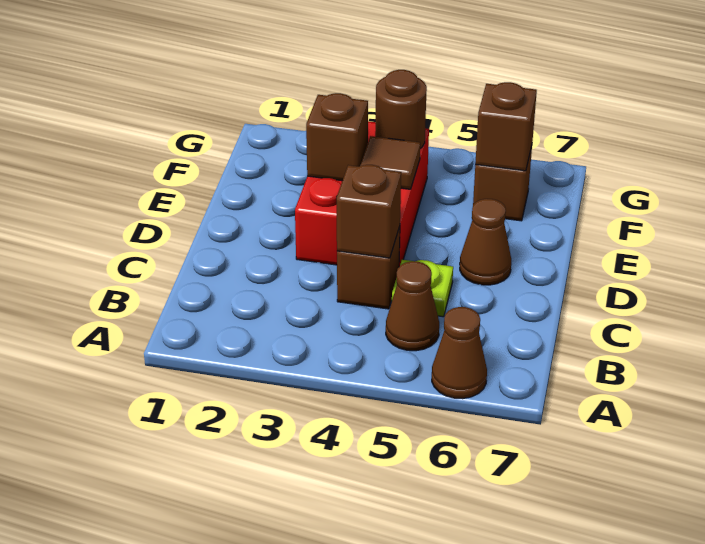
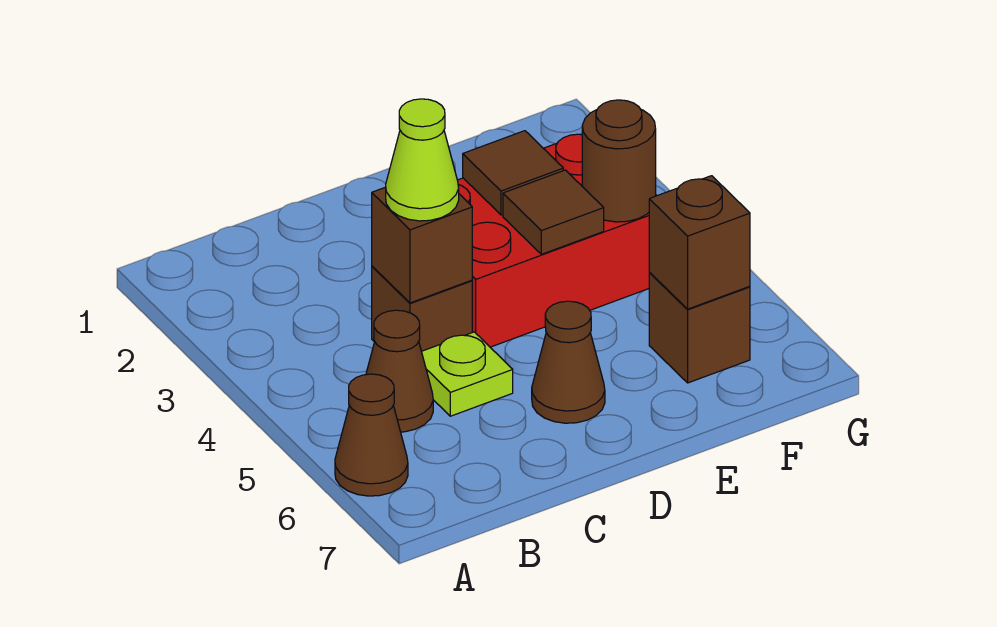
none -> lime cone C4 level 3
brown brick E3 level 2 -> brown tile E3 level 2

